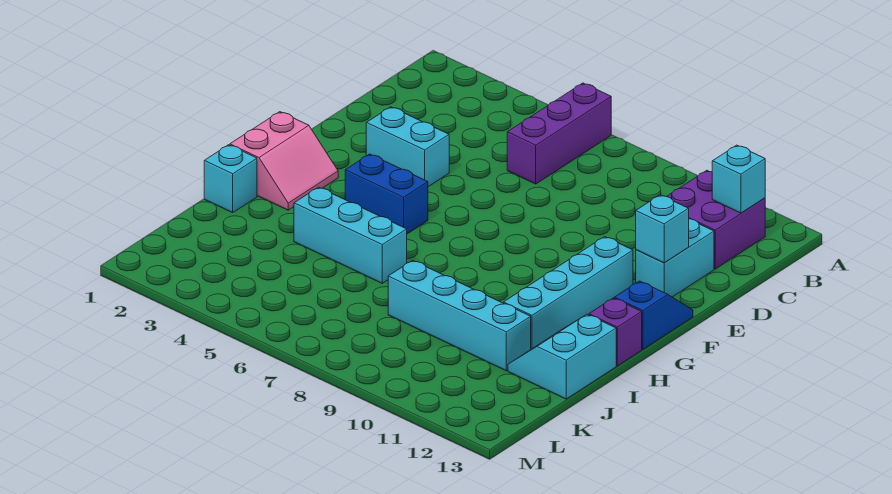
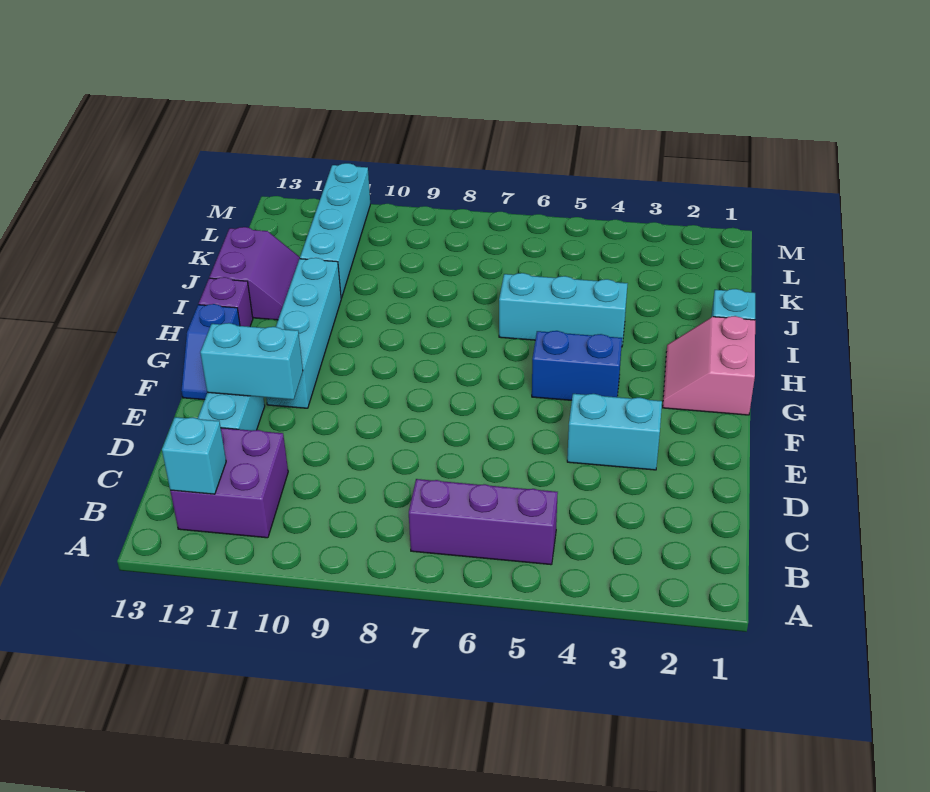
purple brick A6:C6 level 1 -> purple brick B5:B7 level 1
cyan brick E12 level 2 -> cyan brick E11:E12 level 2
cyan slope I12:J13 level 1 top 13 -> purple slope I12:J13 level 1 top 13
cyan brick J8:J11 level 1 -> cyan brick J11:M11 level 1

